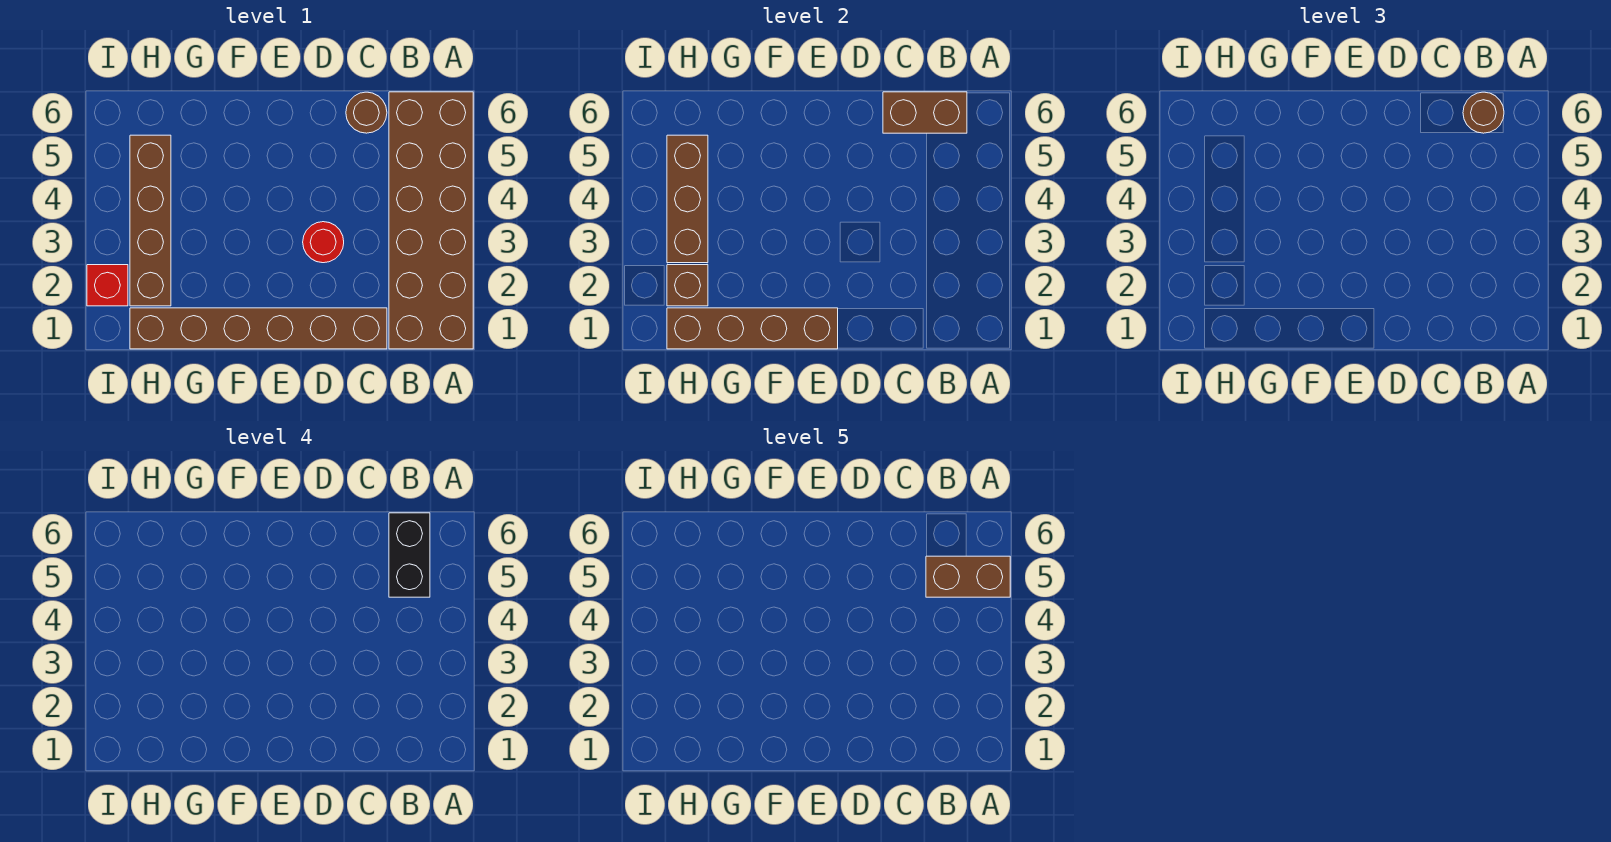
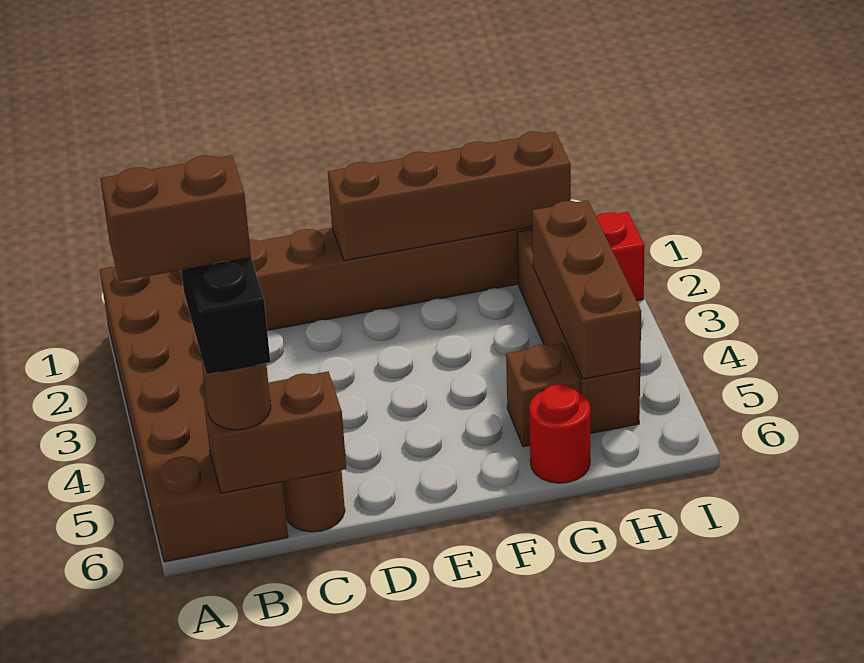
red round brick D3 level 1 -> red round brick G6 level 1
brown brick H2 level 2 -> brown brick G5 level 1

